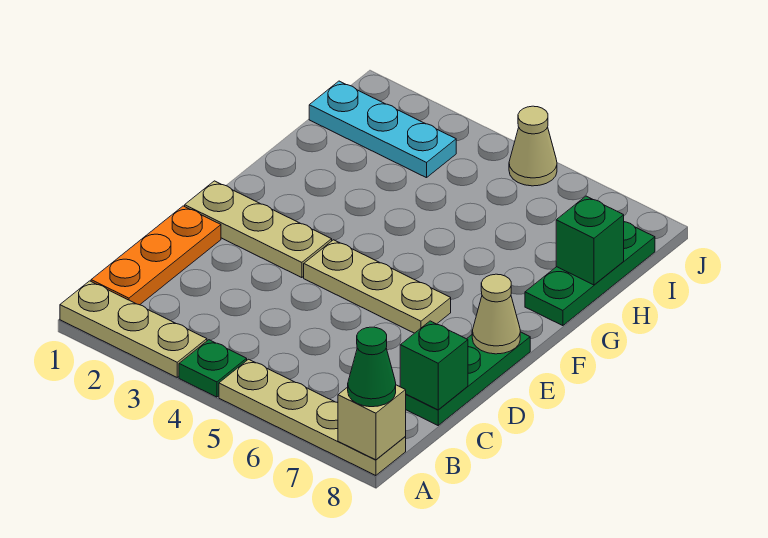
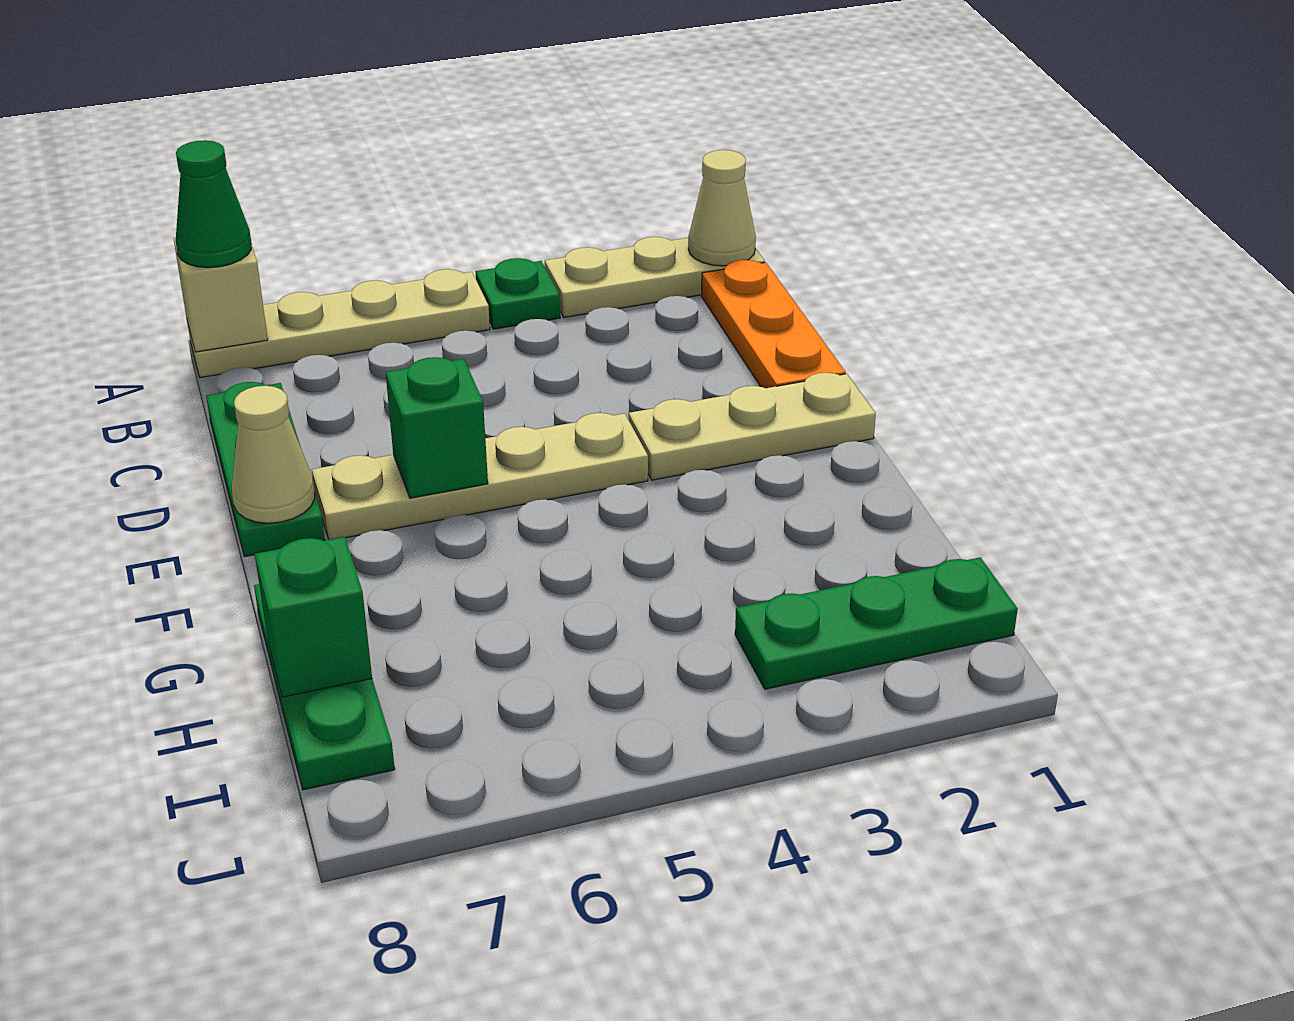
green brick C8 level 2 -> green brick E6 level 2
tan plate E4:E6 level 1 -> tan plate E4:E7 level 1
cyan plate I1:I3 level 1 -> green plate I1:I3 level 1
tan cone J5 level 1 -> tan cone A1 level 2

